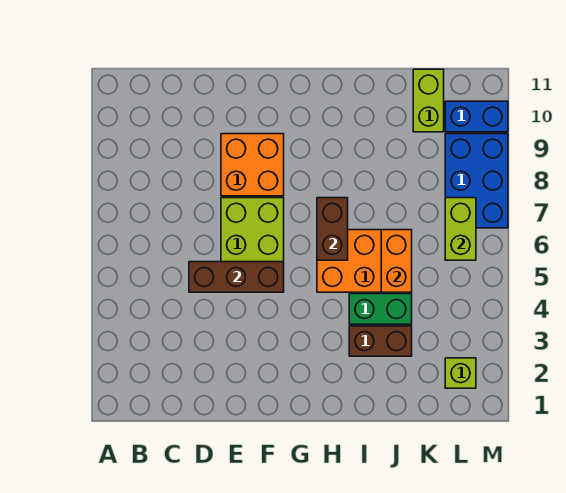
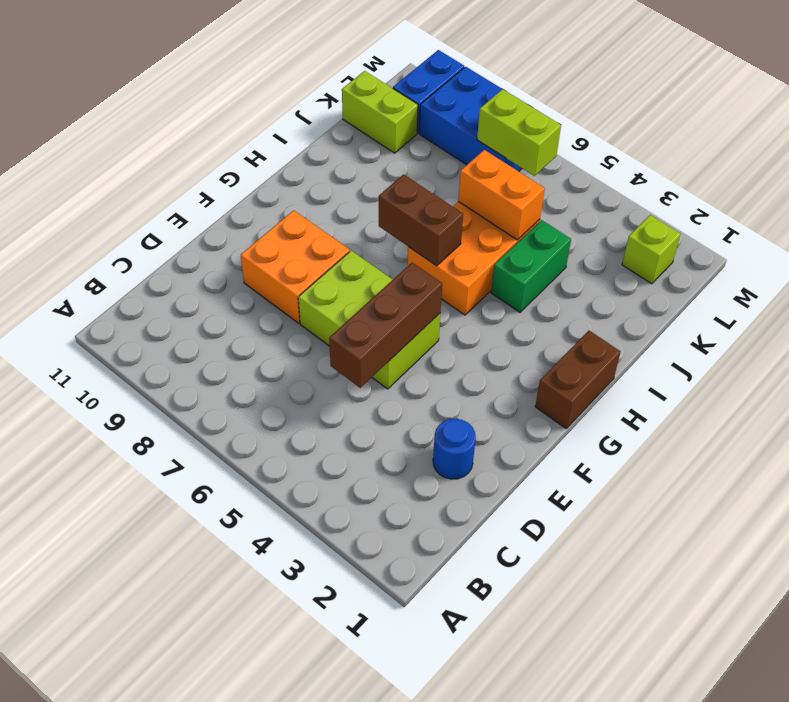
none -> blue round brick D2 level 1
brown brick I3:J3 level 1 -> brown brick G1:H1 level 1

